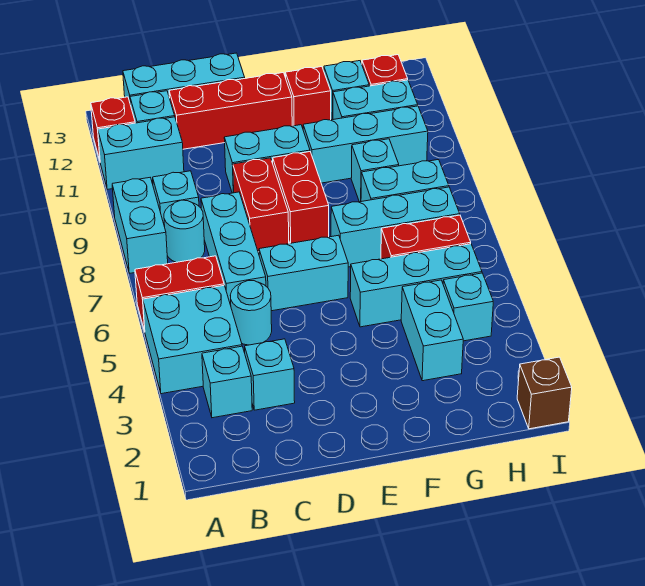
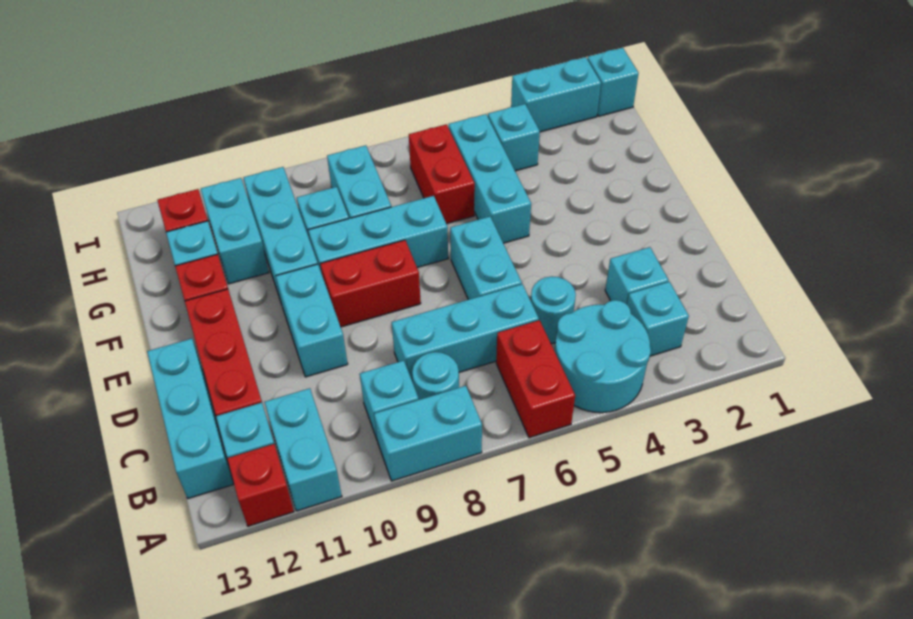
cyan brick A4:B5 level 1 -> cyan round brick A4:B5 level 1
red brick D8:D9 level 1 -> none
cyan brick F7:H7 level 1 -> cyan brick F7:F9 level 1
cyan brick G3:G4 level 1 -> cyan brick I2:I3 level 1
brown brick I1 level 1 -> cyan brick I1 level 1

